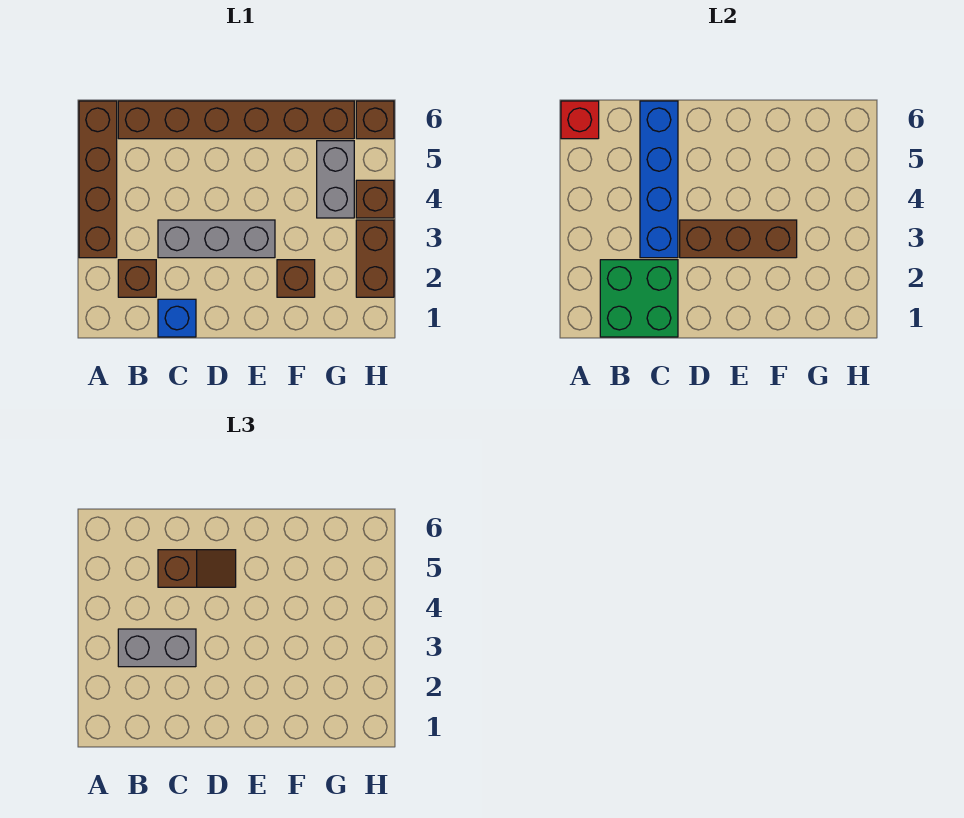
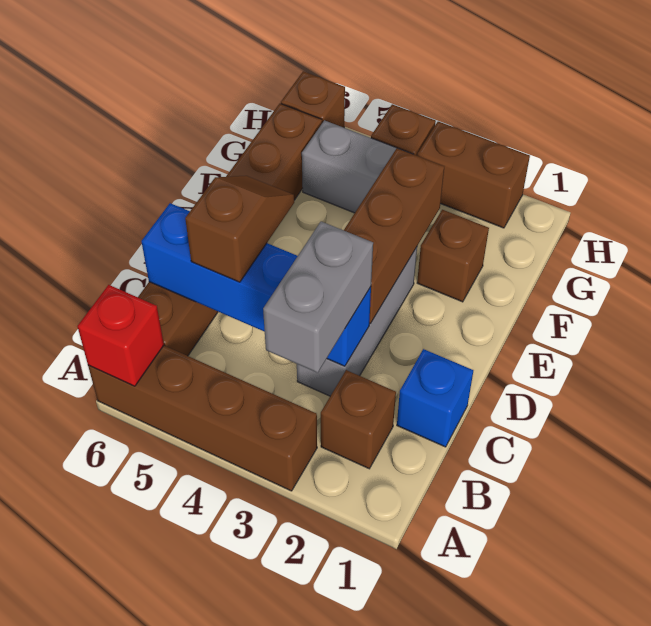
green brick B1:C2 level 2 -> none

